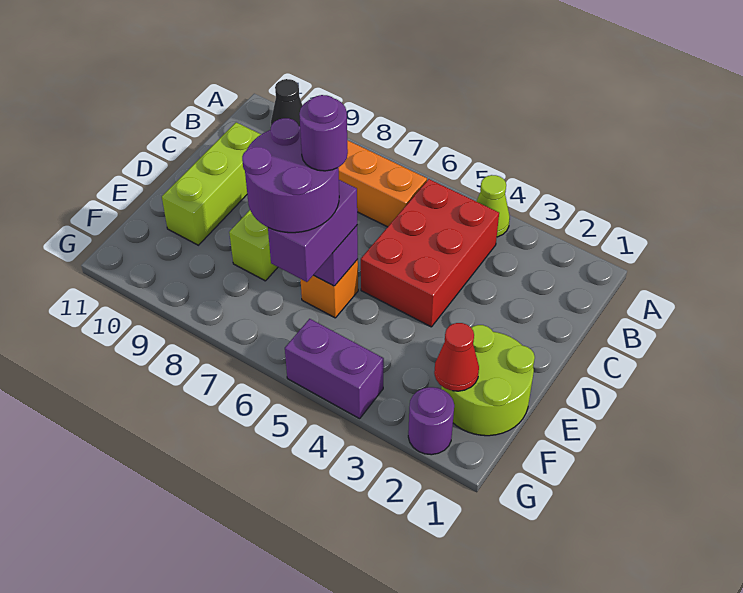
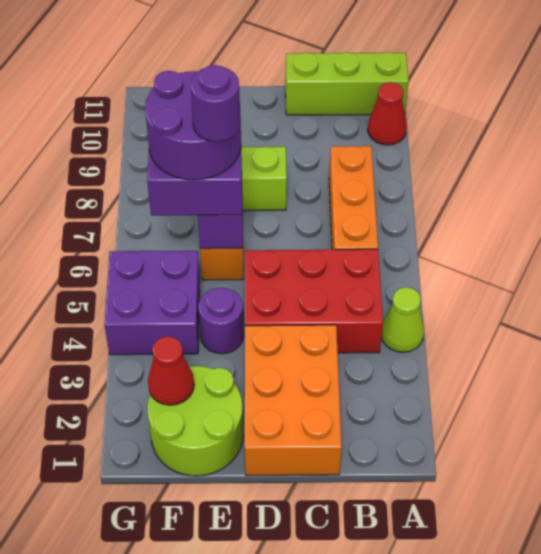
black cone A10 level 1 -> red cone A10 level 1
none -> orange brick C1:D3 level 1
lime brick C10:E10 level 1 -> lime brick A11:C11 level 1
purple round brick G2 level 1 -> purple round brick E4 level 1
purple brick G4:G5 level 1 -> purple brick F4:G5 level 1

